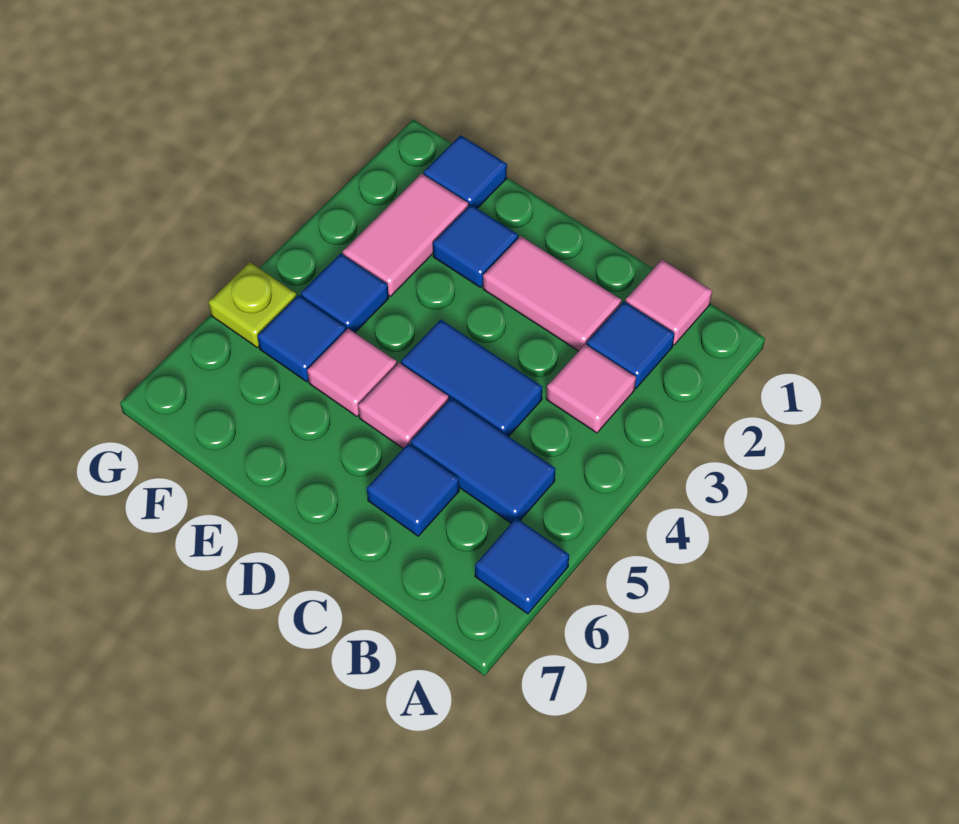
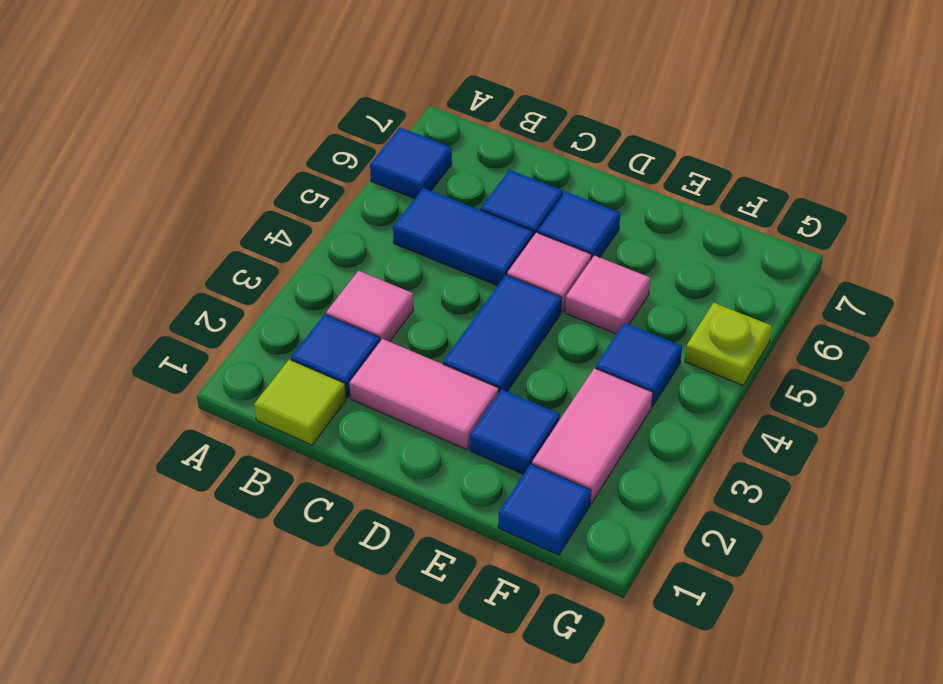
pink tile B1 level 1 -> lime tile B1 level 1
blue tile C4:D4 level 1 -> blue tile D3:D4 level 1
blue tile F5 level 1 -> blue tile D6 level 1

